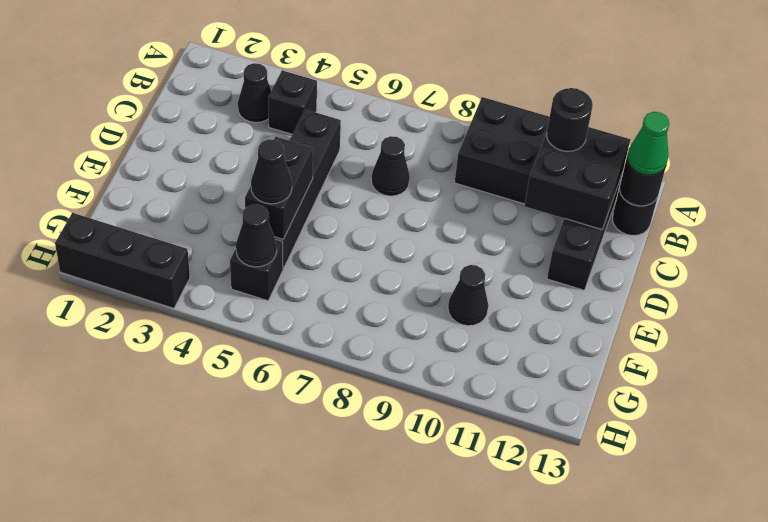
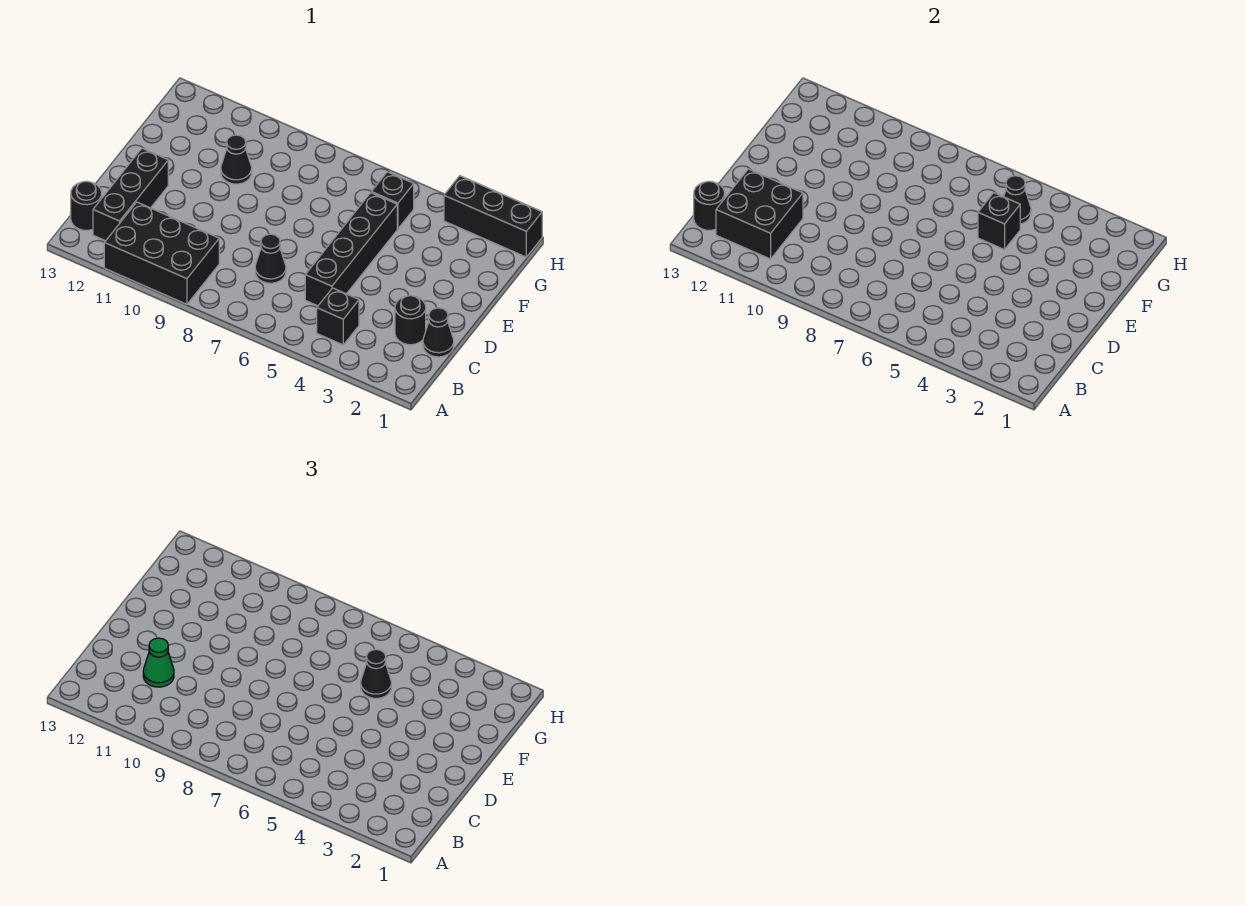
black cone B3 level 1 -> black cone C1 level 1
black round brick B11 level 3 -> black round brick C2 level 1
green cone B13 level 3 -> green cone C11 level 3
black brick E5:F5 level 2 -> black brick F5 level 2

